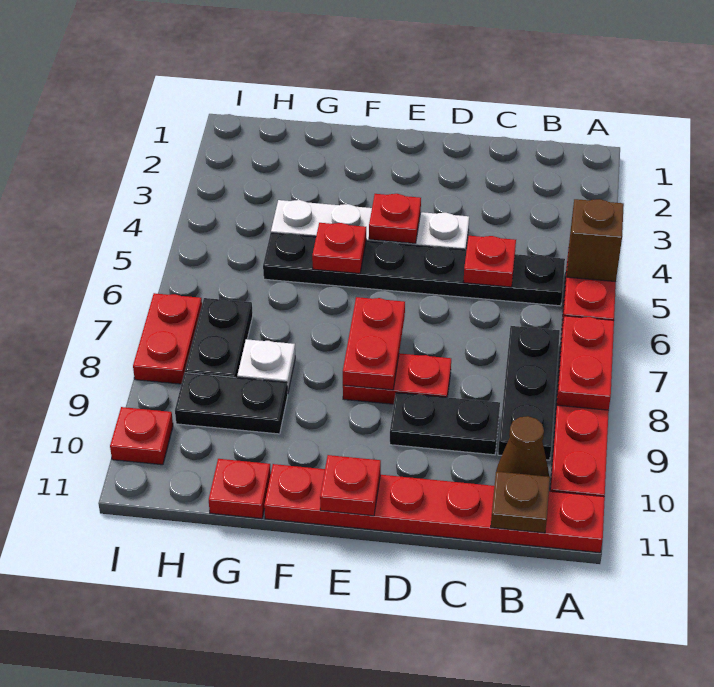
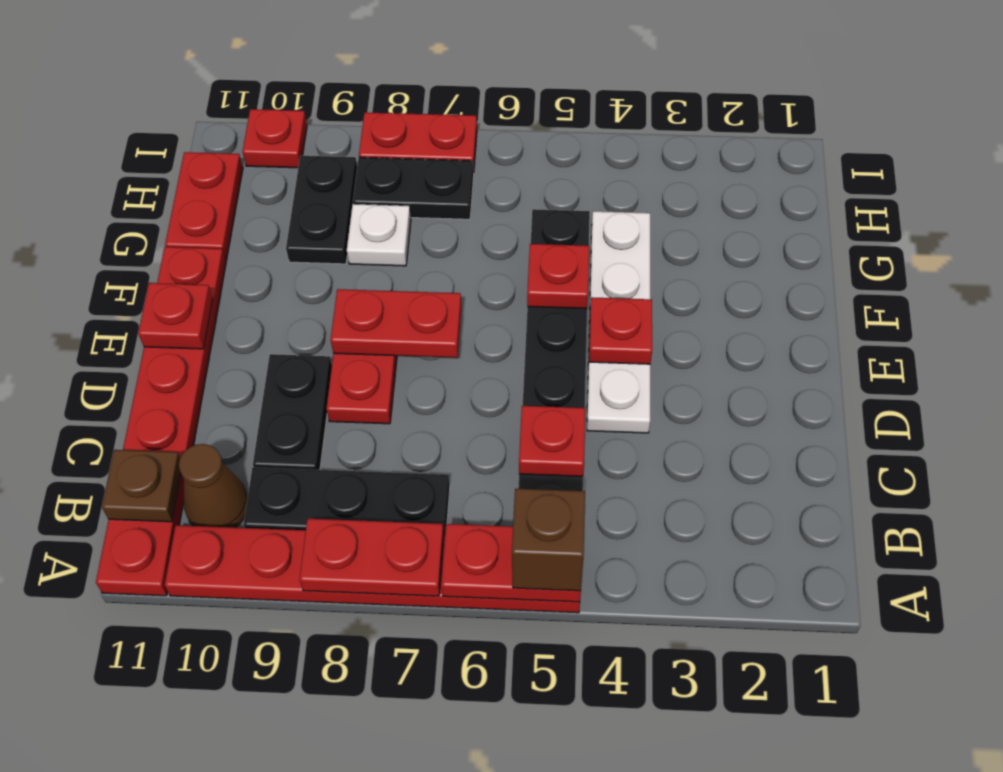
red plate G11 level 1 -> red plate G11:H11 level 1

